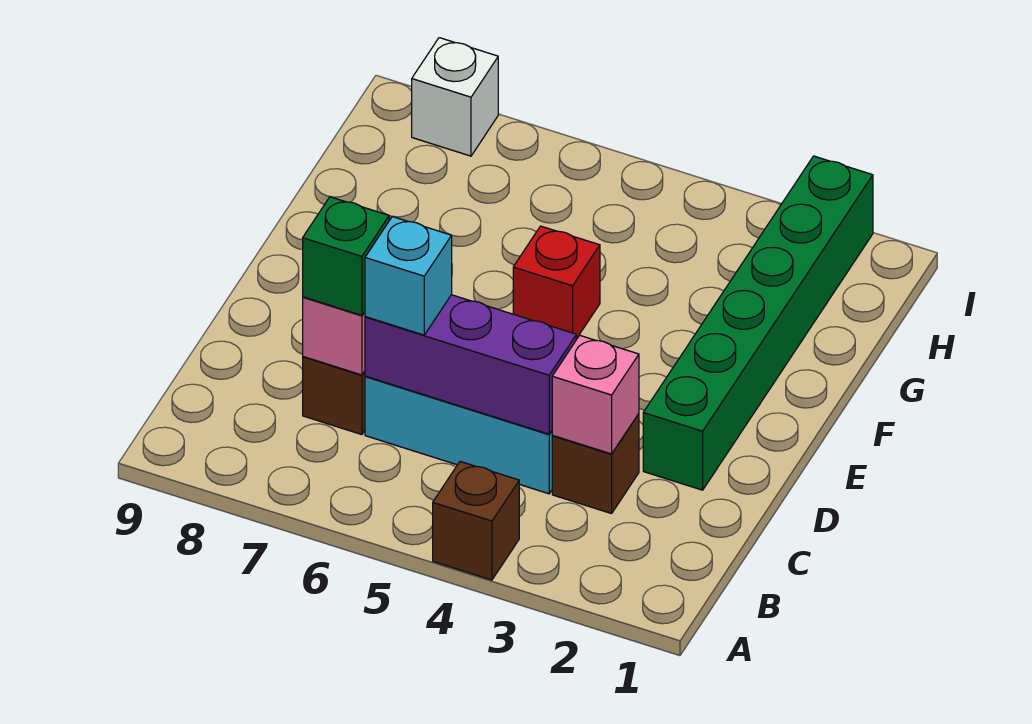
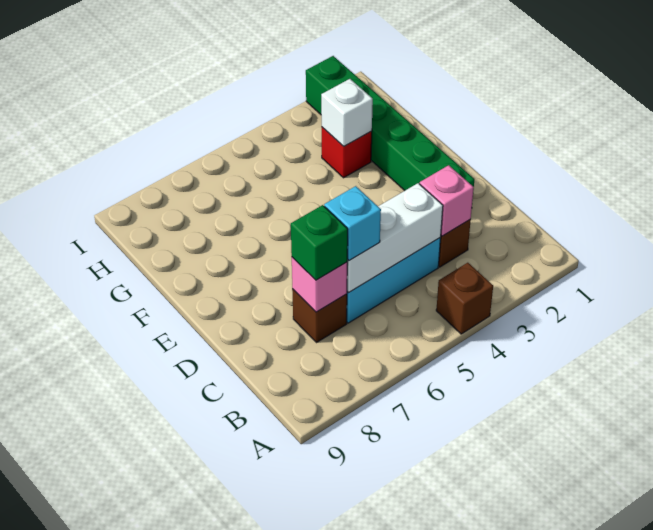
purple brick C4:C6 level 2 -> white brick C4:C6 level 2
red brick F5 level 1 -> red brick G3 level 1
white brick I8 level 1 -> white brick G3 level 2

